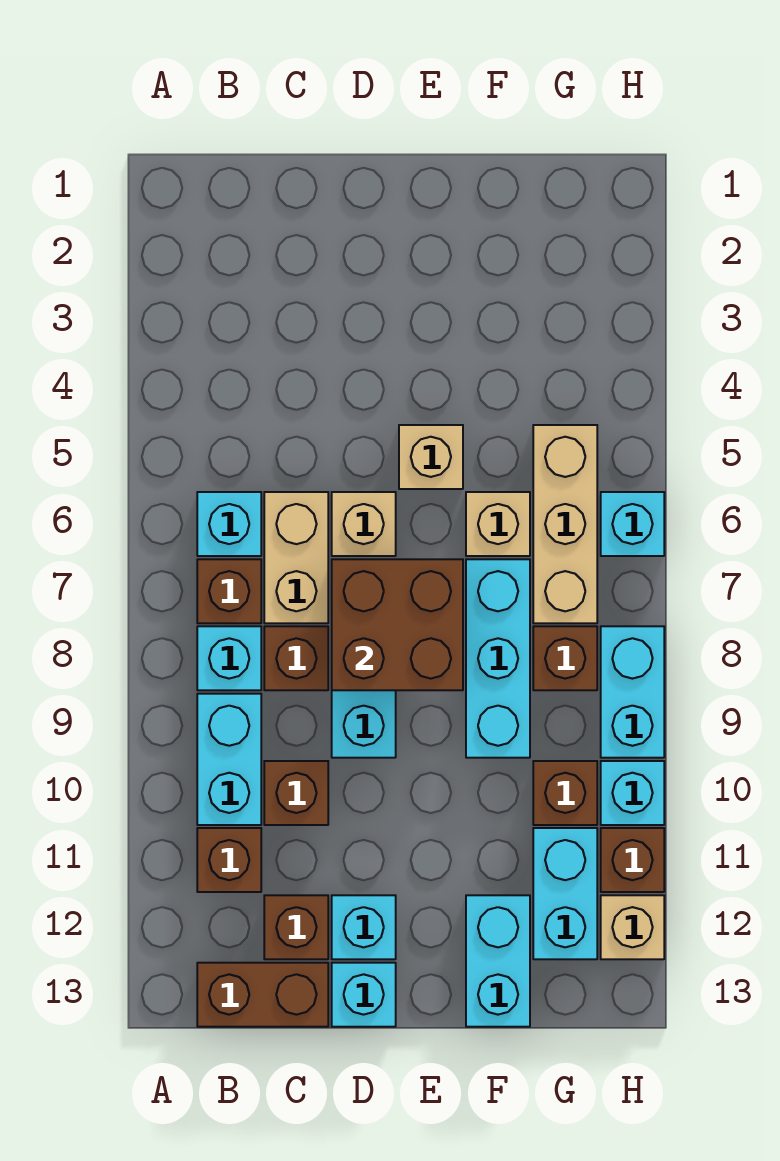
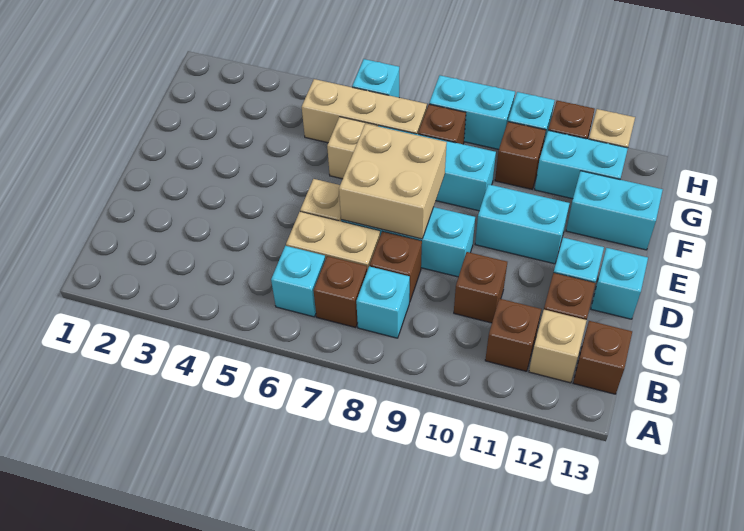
cyan brick B9:B10 level 1 -> cyan brick E10:E11 level 1
brown brick B13:C13 level 1 -> brown brick B13 level 1
brown brick D7:E8 level 2 -> tan brick D7:E8 level 2
tan brick E5 level 1 -> tan brick B12 level 1

